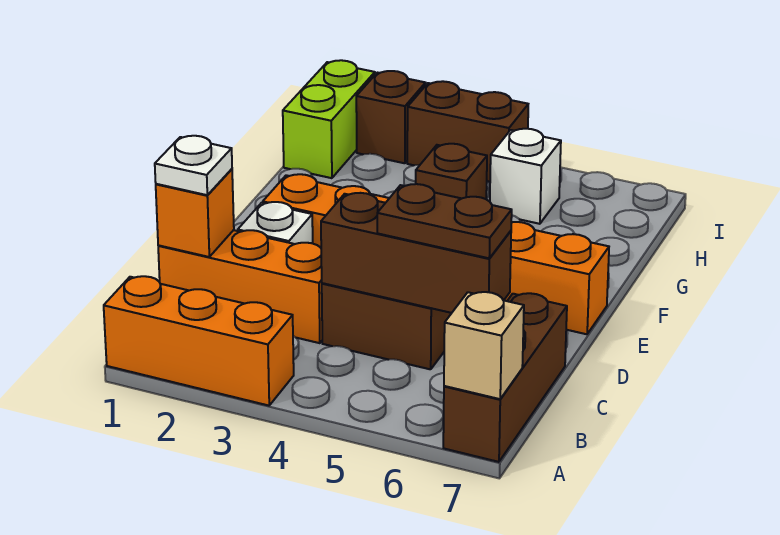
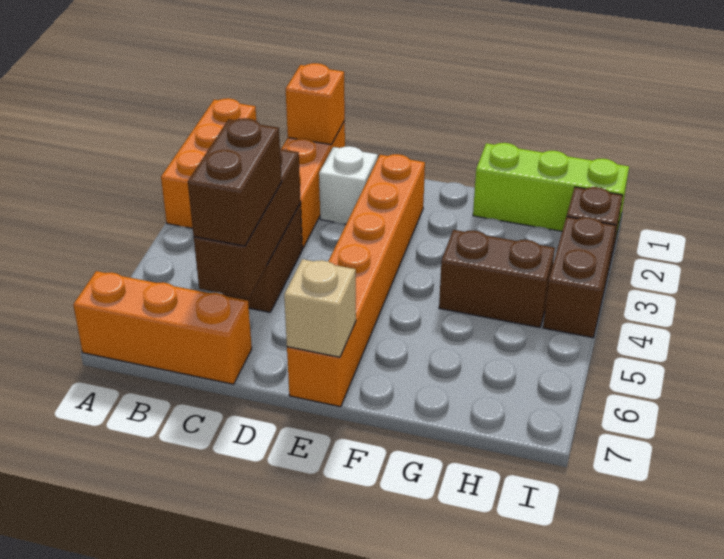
brown brick A7:C7 level 1 -> orange brick A7:C7 level 1
tan brick A7 level 2 -> tan brick E7 level 2
white plate C1 level 3 -> none
brown plate C5:C6 level 3 -> brown brick C5:C6 level 3
brown brick G4 level 1 -> brown brick G4:H4 level 1
lime brick H1:I1 level 1 -> lime brick G1:I1 level 1
white brick H5 level 1 -> none

